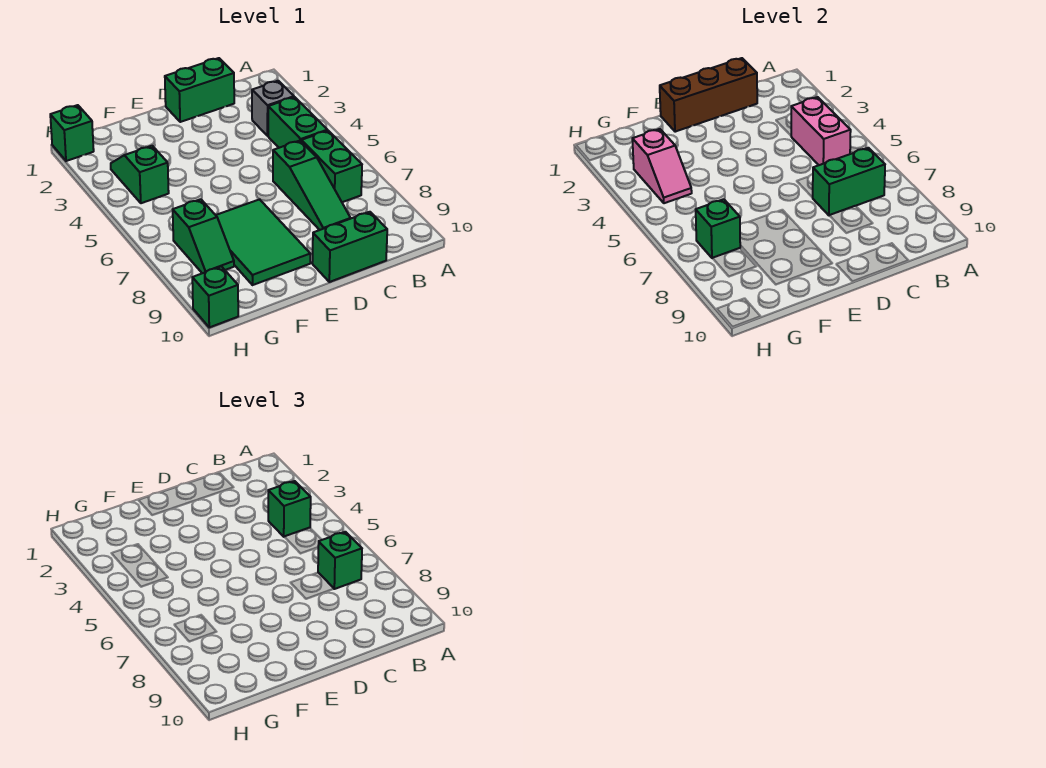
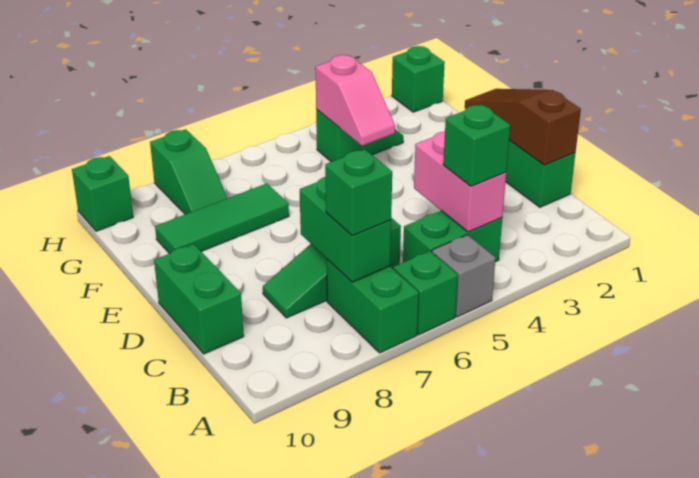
grey brick B3 level 1 -> grey brick A5 level 1
pink brick B4:B5 level 2 -> pink brick B4:C4 level 2
green brick B6:B7 level 1 -> green brick A7:B7 level 1
brown brick C1:E1 level 2 -> brown slope C1:E1 level 2 top C
green tile E7:F9 level 1 -> green tile F7:F9 level 1
pink slope G3:G4 level 2 top 3 -> pink slope F4:G4 level 2 top G
green slope G7:G8 level 1 top 7 -> green slope G8:H8 level 1 top H
green brick G7 level 2 -> green brick A6 level 1

